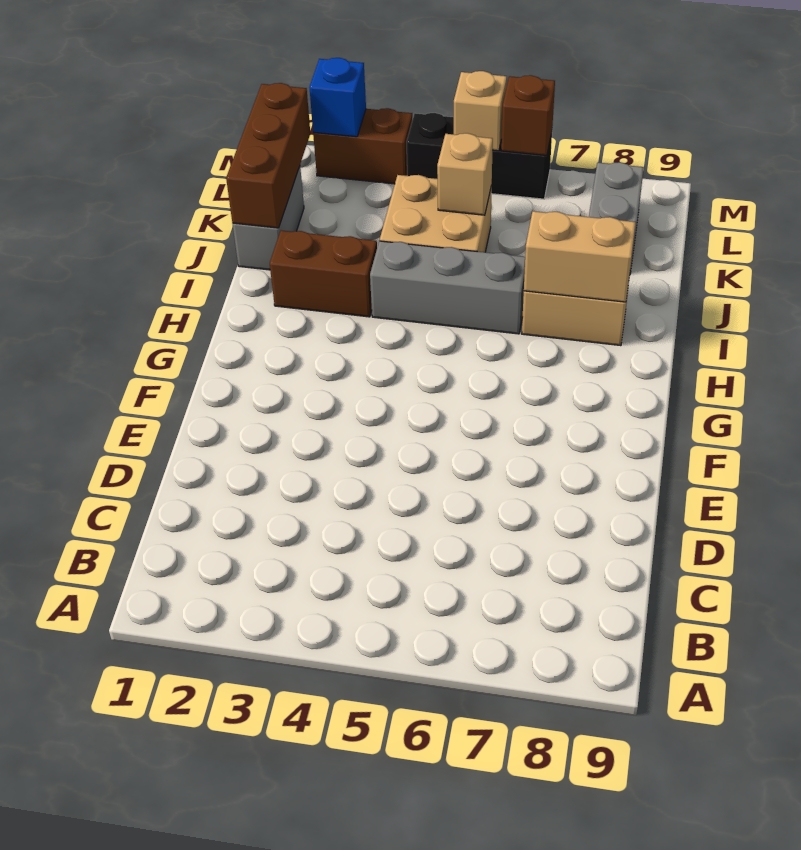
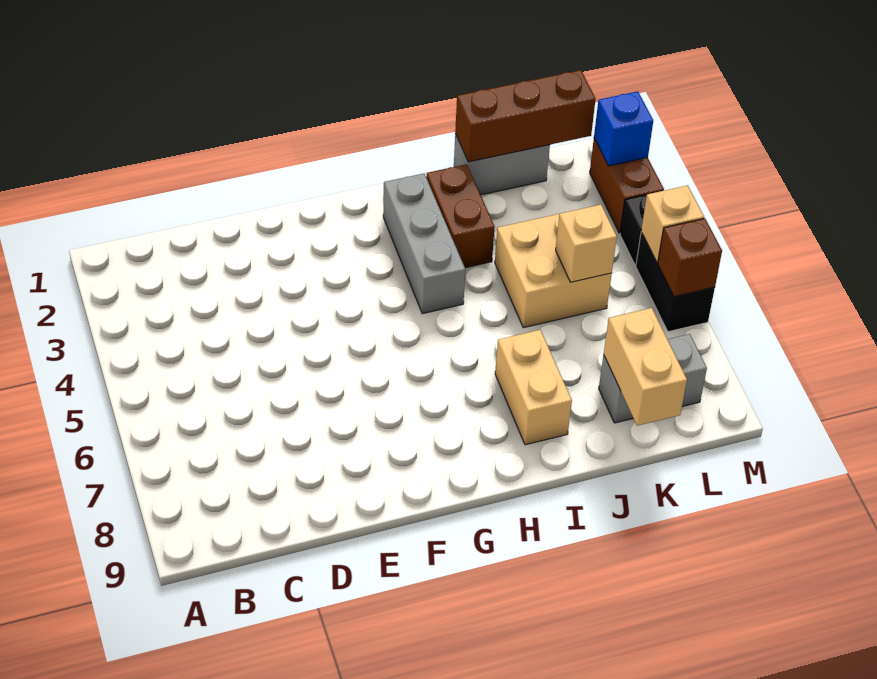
grey brick I4:I6 level 1 -> grey brick H2:H4 level 1
tan brick I7:I8 level 2 -> tan brick K8:K9 level 2

